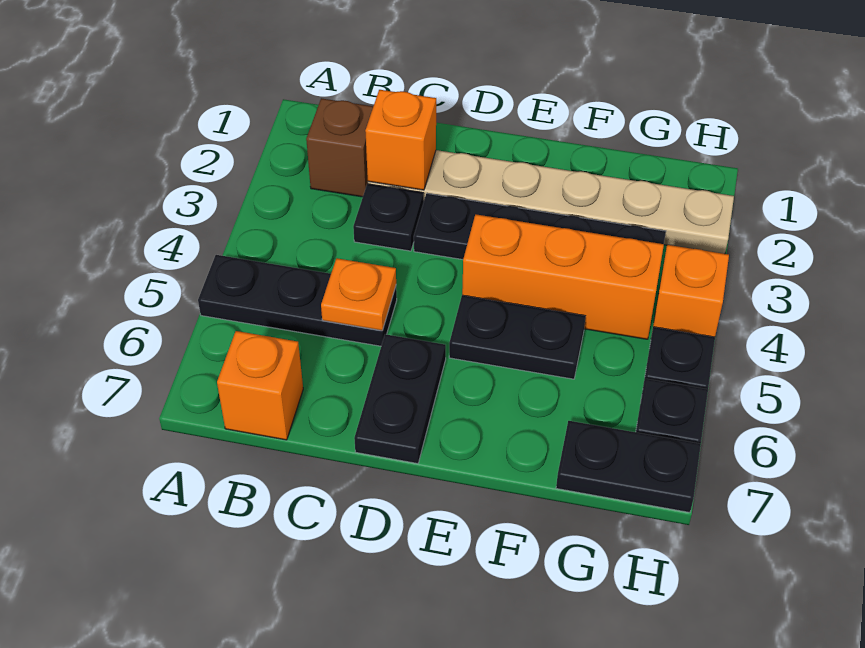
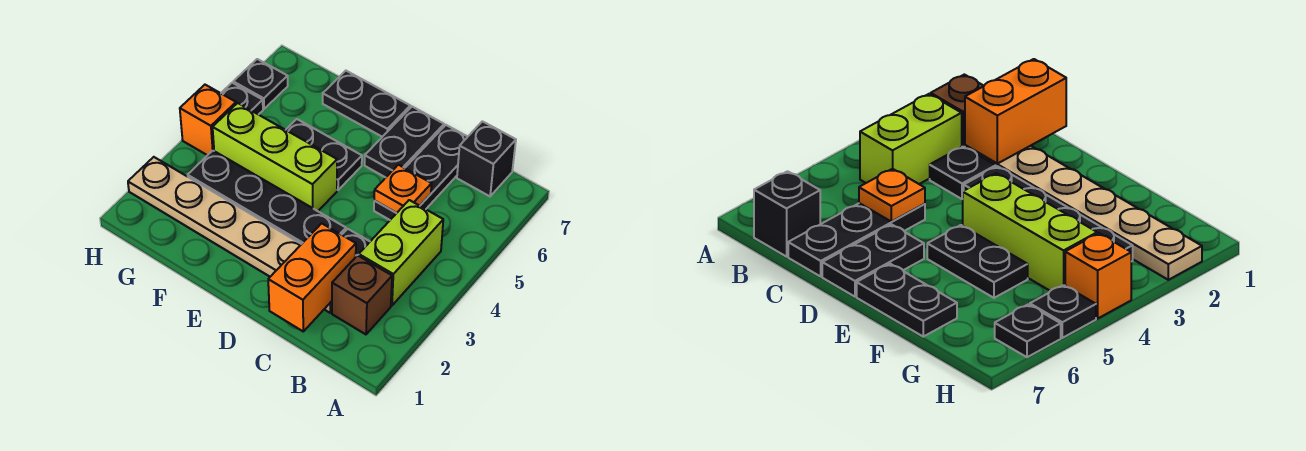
black plate A5:C5 level 1 -> black plate C5:C7 level 1
none -> lime brick B3:B4 level 1
orange brick B7 level 1 -> black brick B7 level 1
orange brick C2 level 2 -> orange brick C1:C2 level 2
orange brick E4:G4 level 1 -> lime brick E4:G4 level 1
black plate G7:H7 level 1 -> black plate E7:F7 level 1

